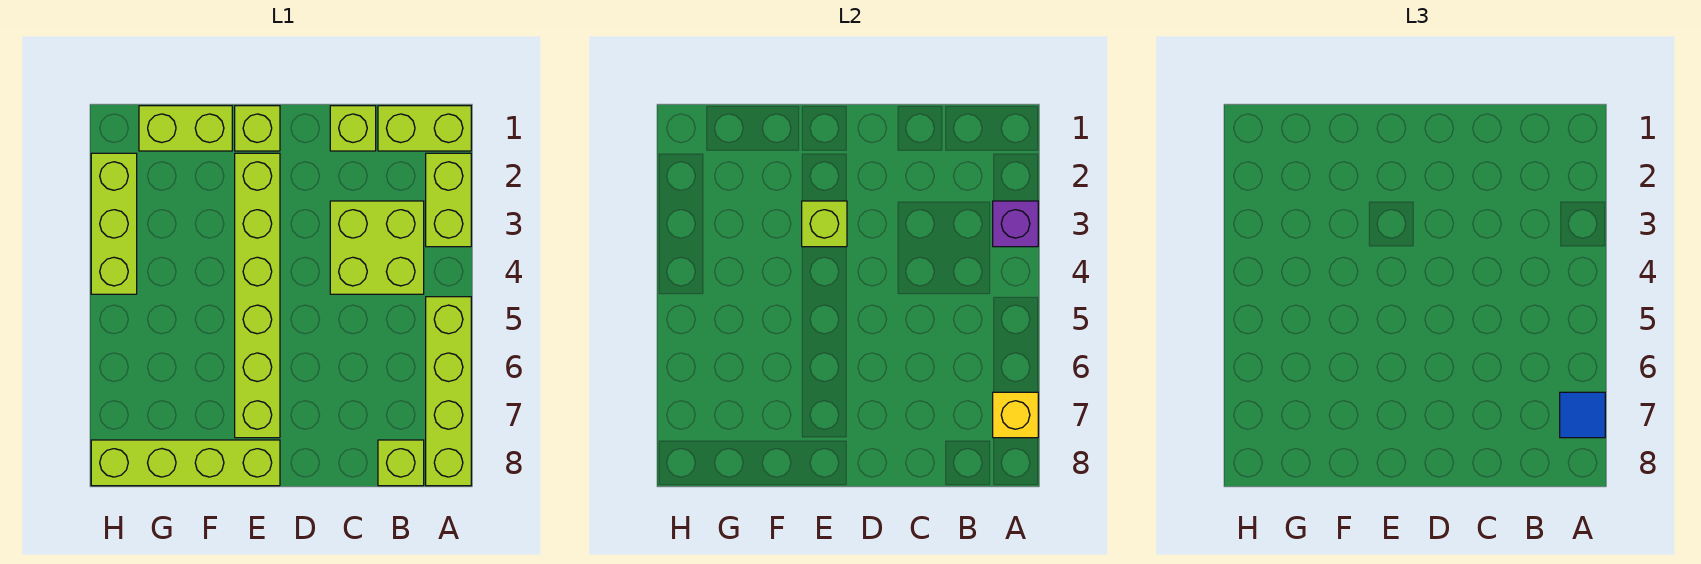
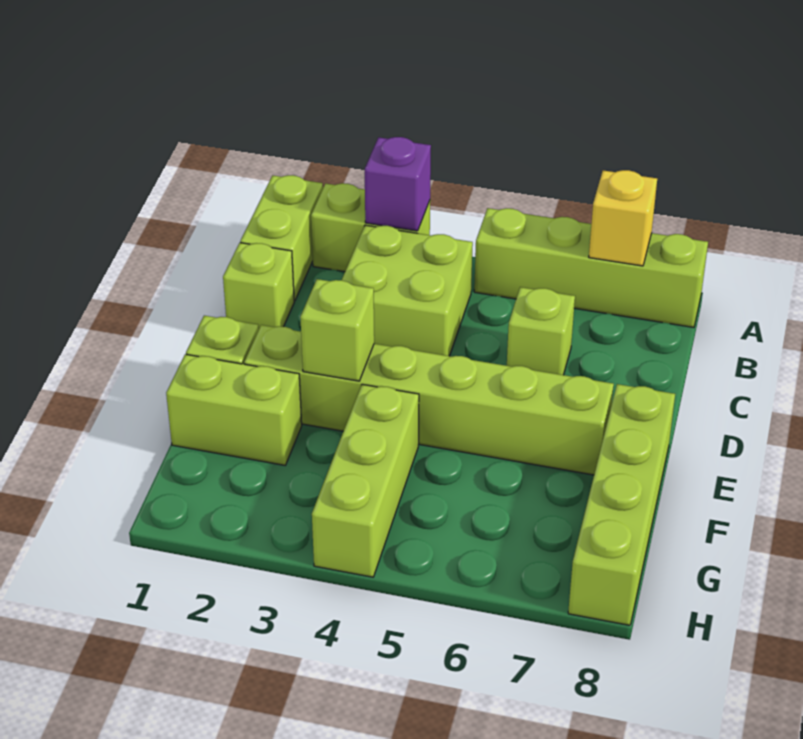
blue tile A7 level 3 -> none
lime brick B8 level 1 -> lime brick C6 level 1
lime brick F1:G1 level 1 -> lime brick F1:F2 level 1
lime brick H2:H4 level 1 -> lime brick F4:H4 level 1

